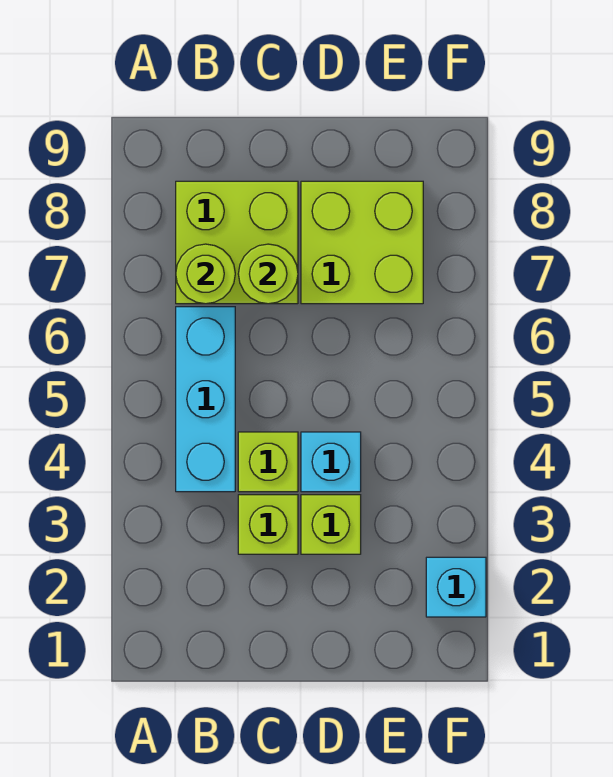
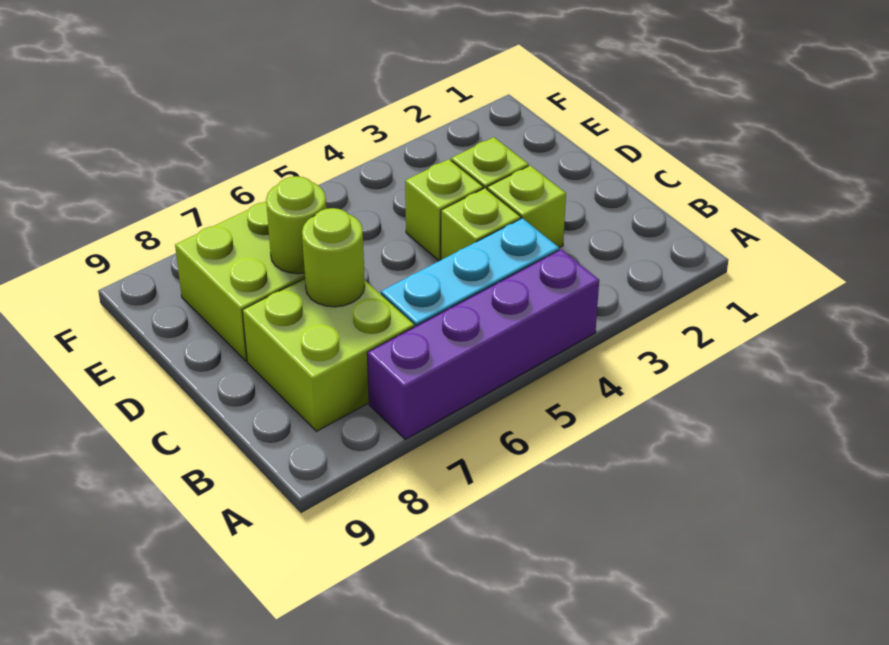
none -> purple brick A4:A7 level 1
lime round brick B7 level 2 -> lime round brick D7 level 2
cyan brick D4 level 1 -> lime brick D4 level 1
cyan brick F2 level 1 -> none

